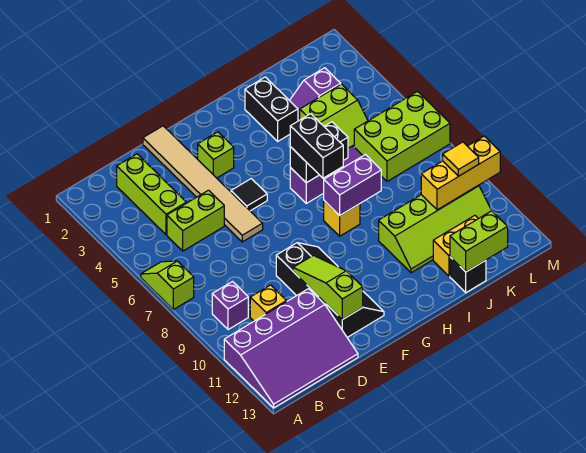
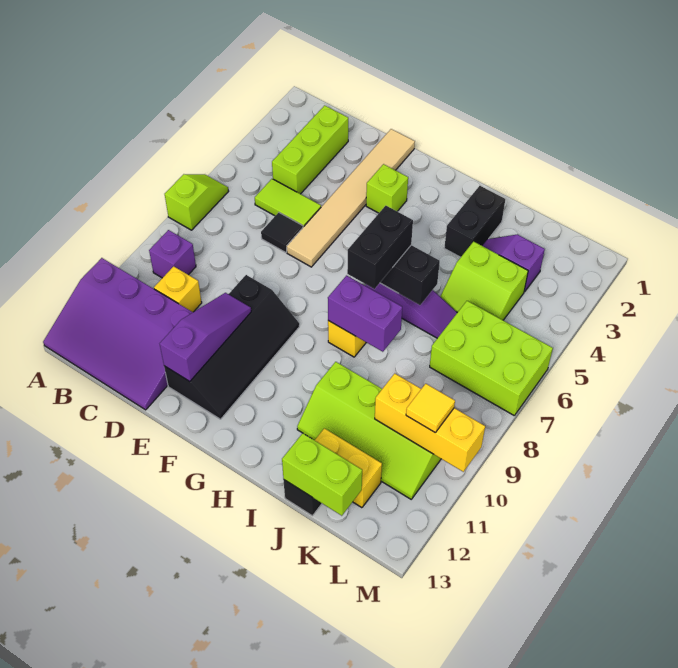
lime brick C5:D5 level 1 -> lime tile C5:D5 level 1
lime slope E10:E12 level 2 top 12 -> purple slope E10:E12 level 2 top 12
black tile F5 level 1 -> black tile D6 level 1

